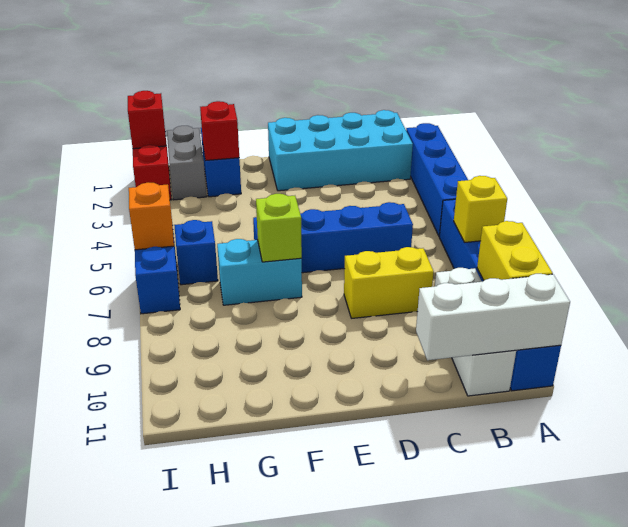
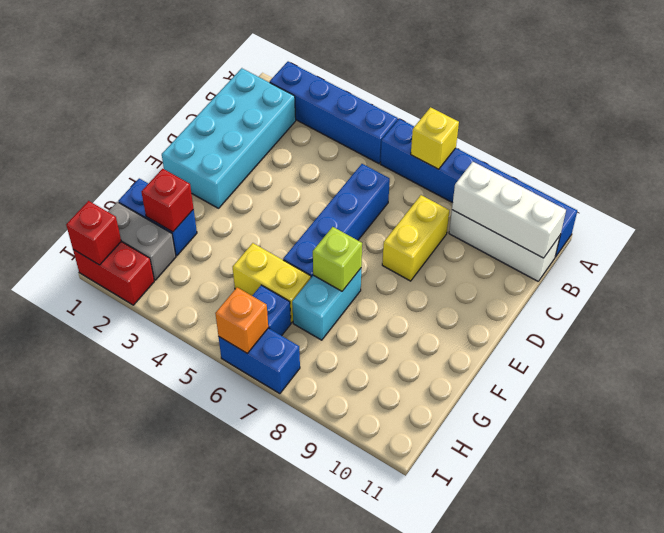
yellow brick A9:A10 level 2 -> yellow brick G5:G6 level 1
white brick A11:C11 level 2 -> white brick B9:B11 level 2

